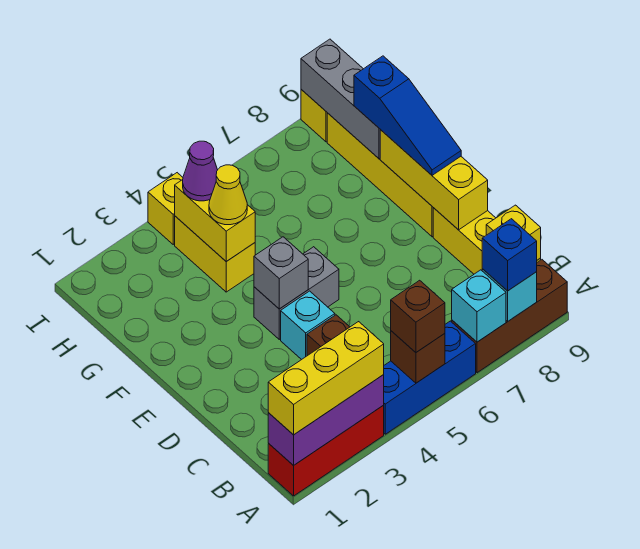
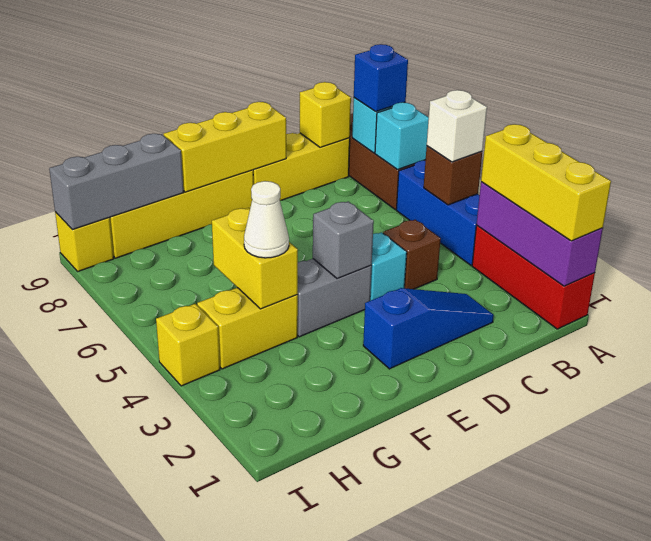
brown brick A5 level 3 -> white brick A5 level 3
grey brick E4:E5 level 1 -> grey brick E4:F4 level 1
blue slope E9:G9 level 3 top G -> blue slope C2:E2 level 1 top E
yellow brick G4:H4 level 2 -> yellow brick G4:G5 level 2
yellow cone G4 level 3 -> white cone G4 level 3
purple cone H4 level 3 -> none

